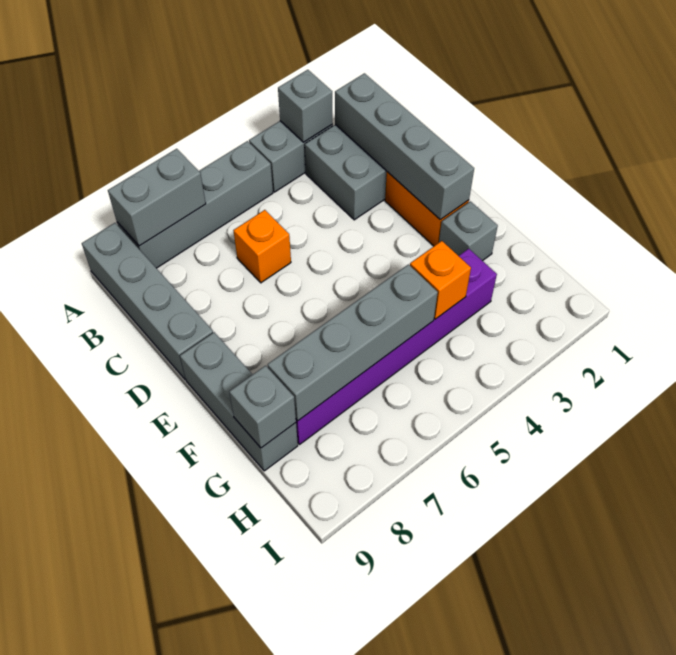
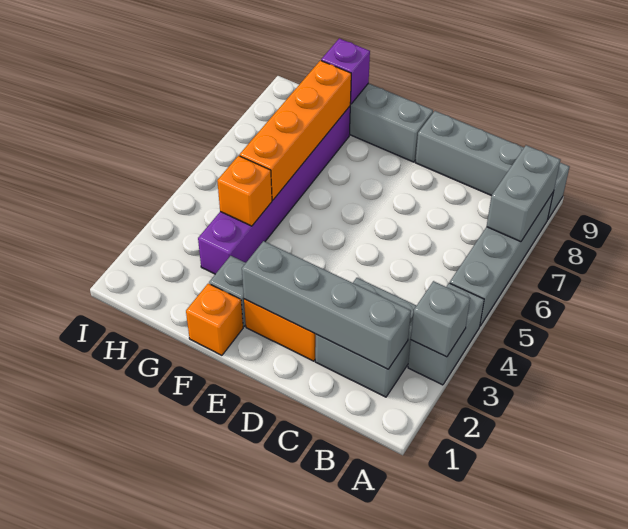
orange brick C6 level 1 -> orange brick F1 level 1
grey brick G5:G8 level 2 -> orange brick G5:G8 level 2
grey brick G9 level 2 -> purple brick G9 level 2

